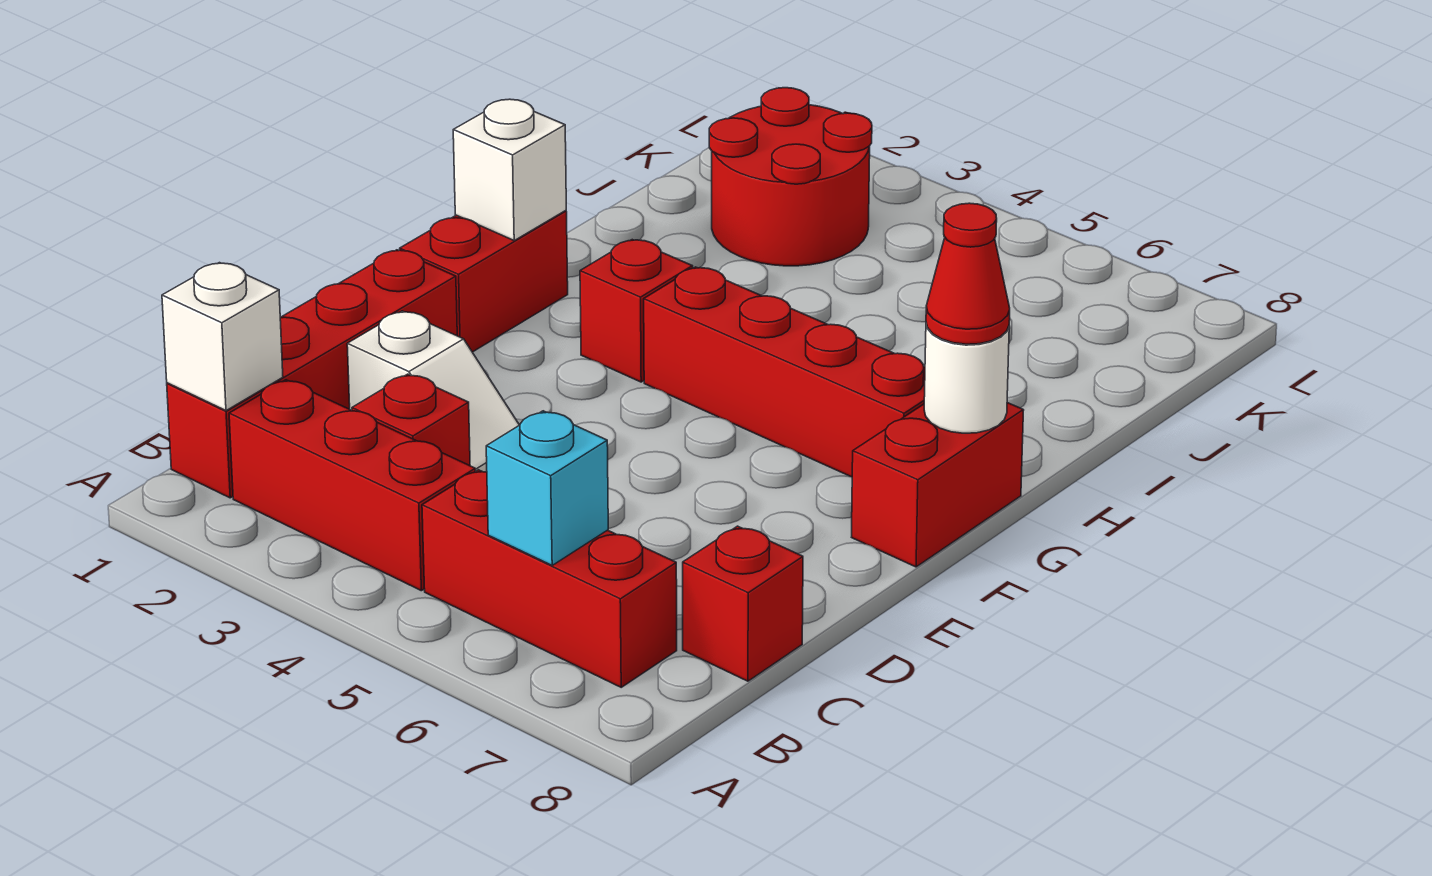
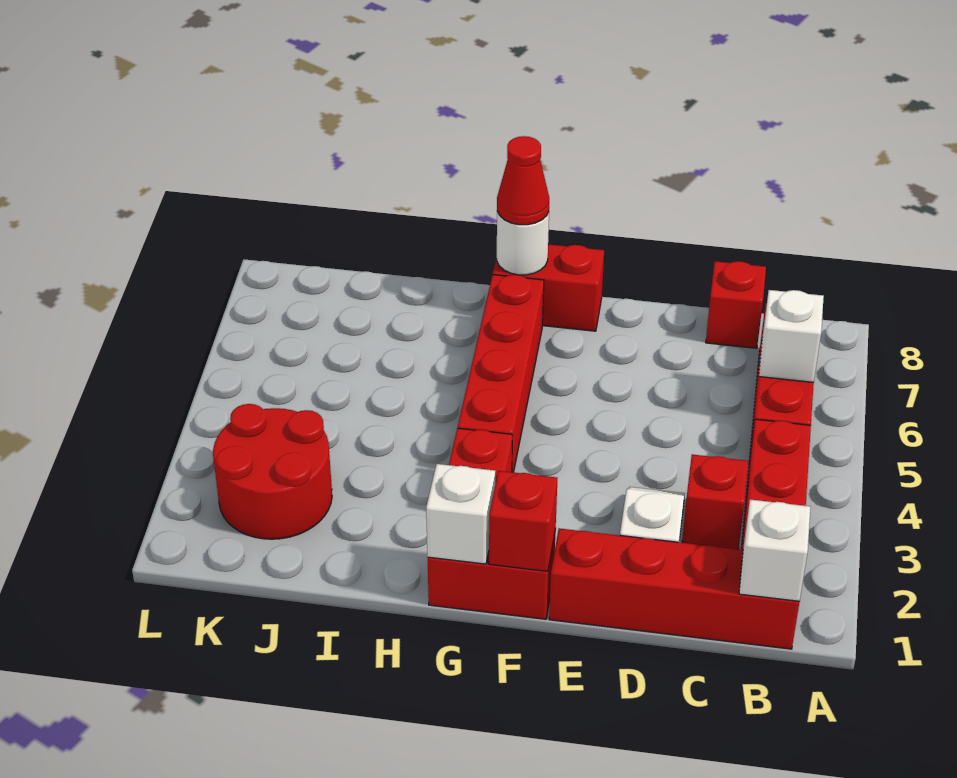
cyan brick B6 level 2 -> white brick B6 level 2
none -> red brick F1 level 2

